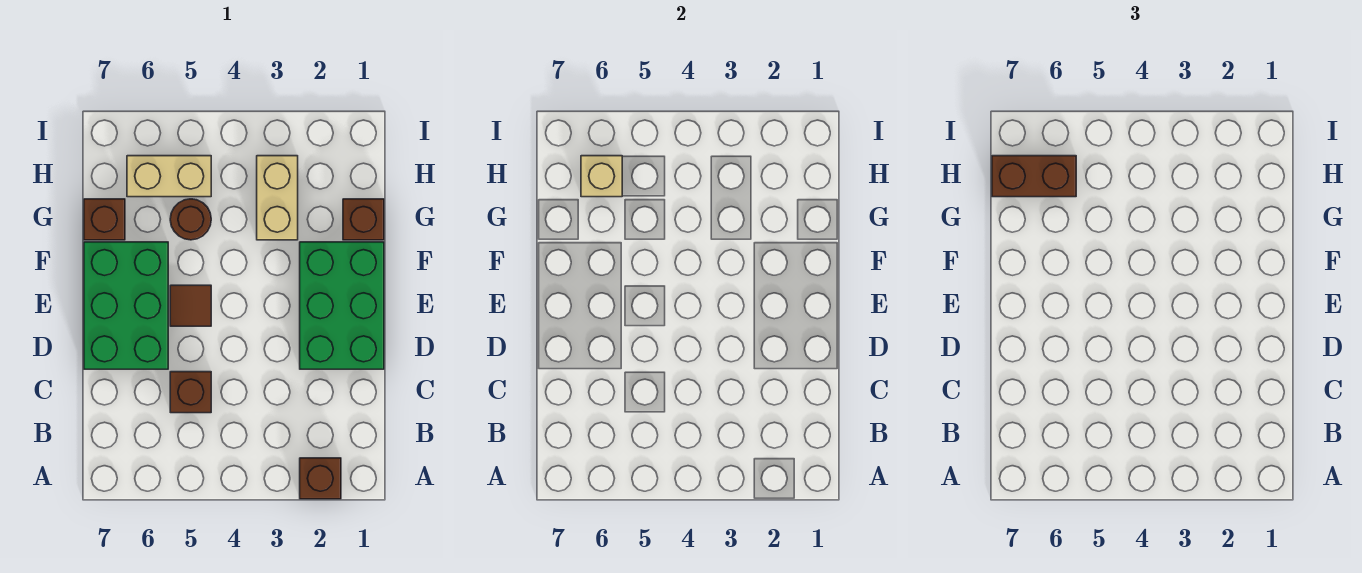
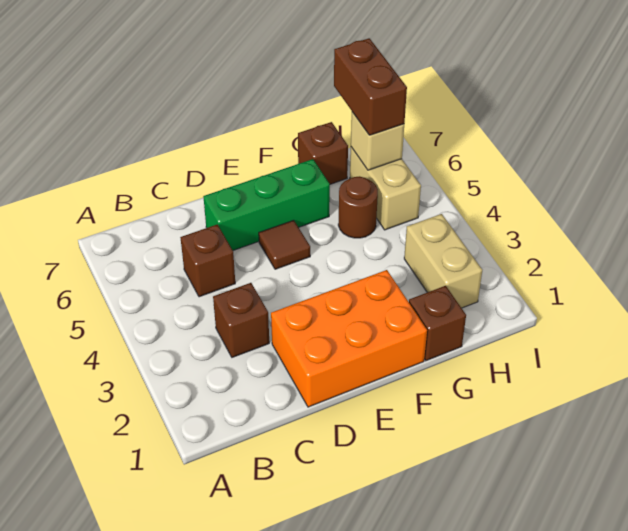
brown brick A2 level 1 -> brown brick C3 level 1
green brick D1:F2 level 1 -> orange brick D1:F2 level 1
green brick D6:F7 level 1 -> green brick D6:F6 level 1
tan brick G3:H3 level 1 -> tan brick H2:H3 level 1

